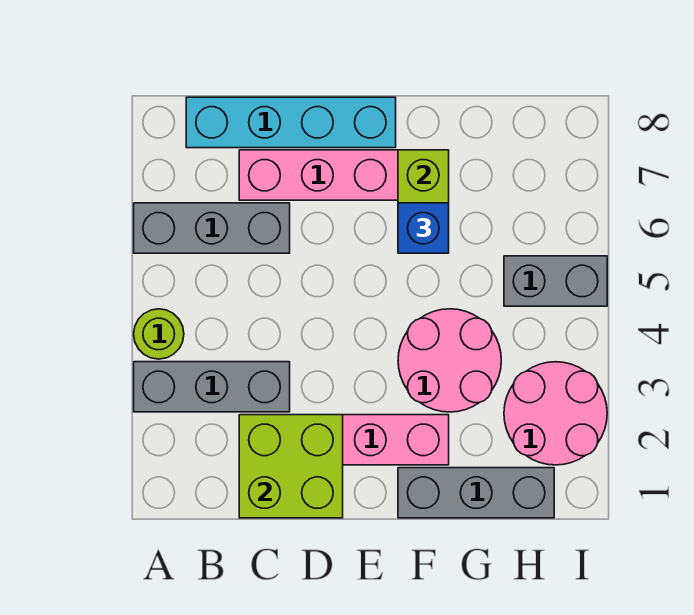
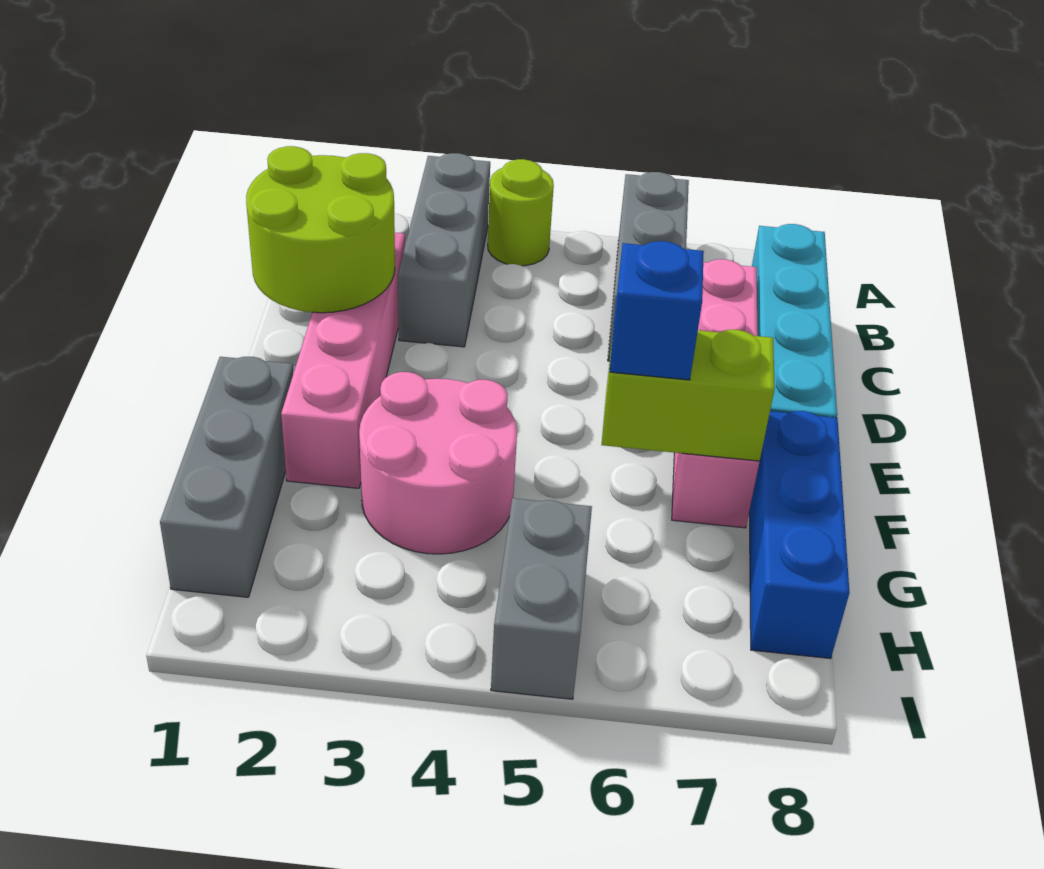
lime brick C1:D2 level 2 -> lime round brick C1:D2 level 2
none -> blue brick F8:H8 level 1
pink round brick H2:I3 level 1 -> none

